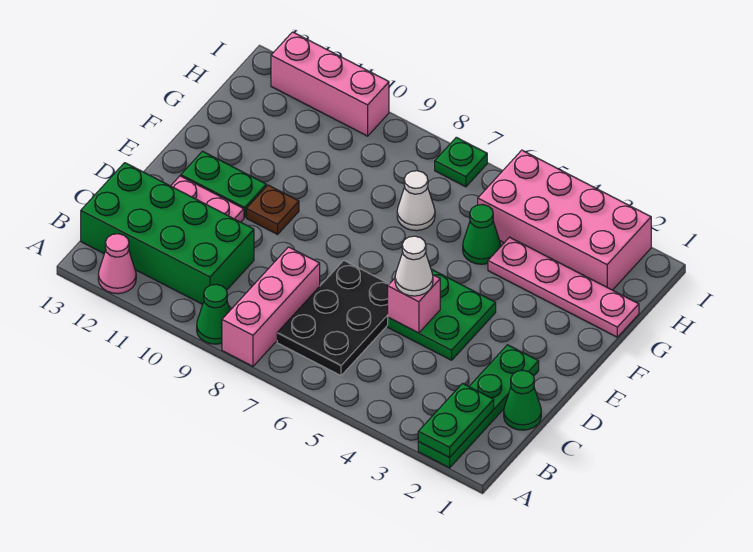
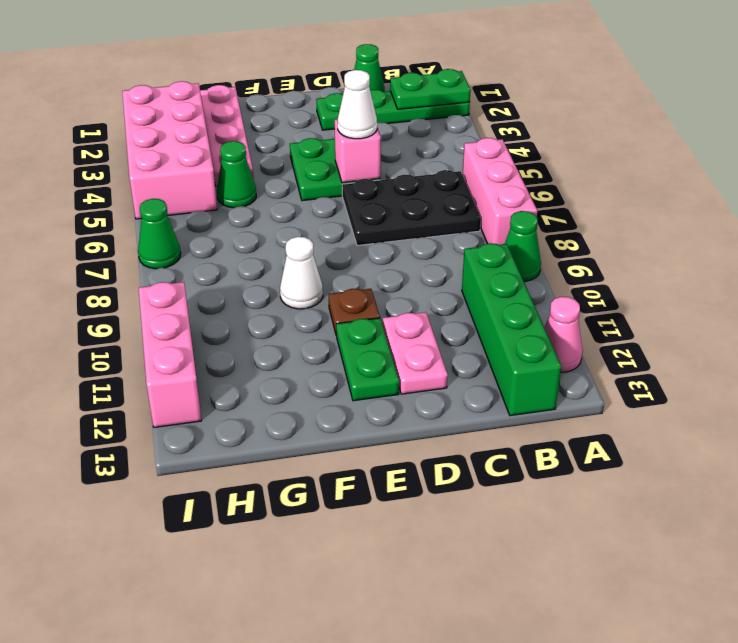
pink brick A8:C8 level 1 -> pink brick A6:A8 level 1
green brick B10:C13 level 1 -> green brick B10:B13 level 1
white cone G7 level 1 -> white cone F9 level 1
green plate I7 level 1 -> green cone I7 level 1

